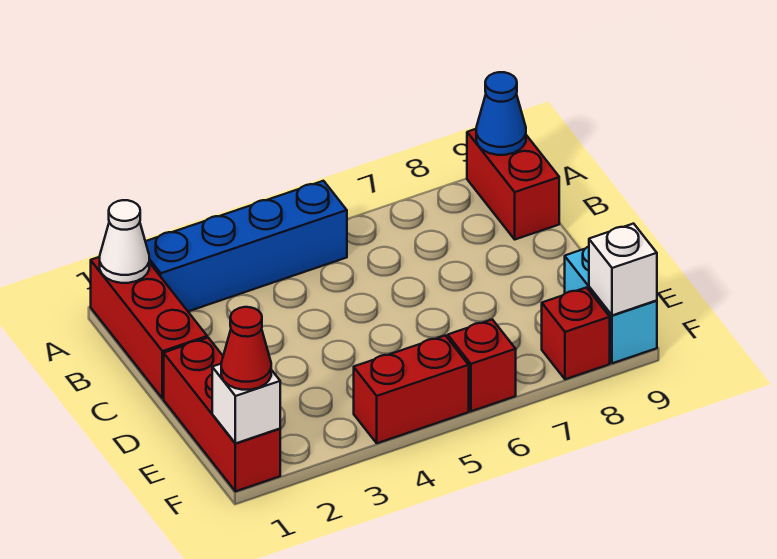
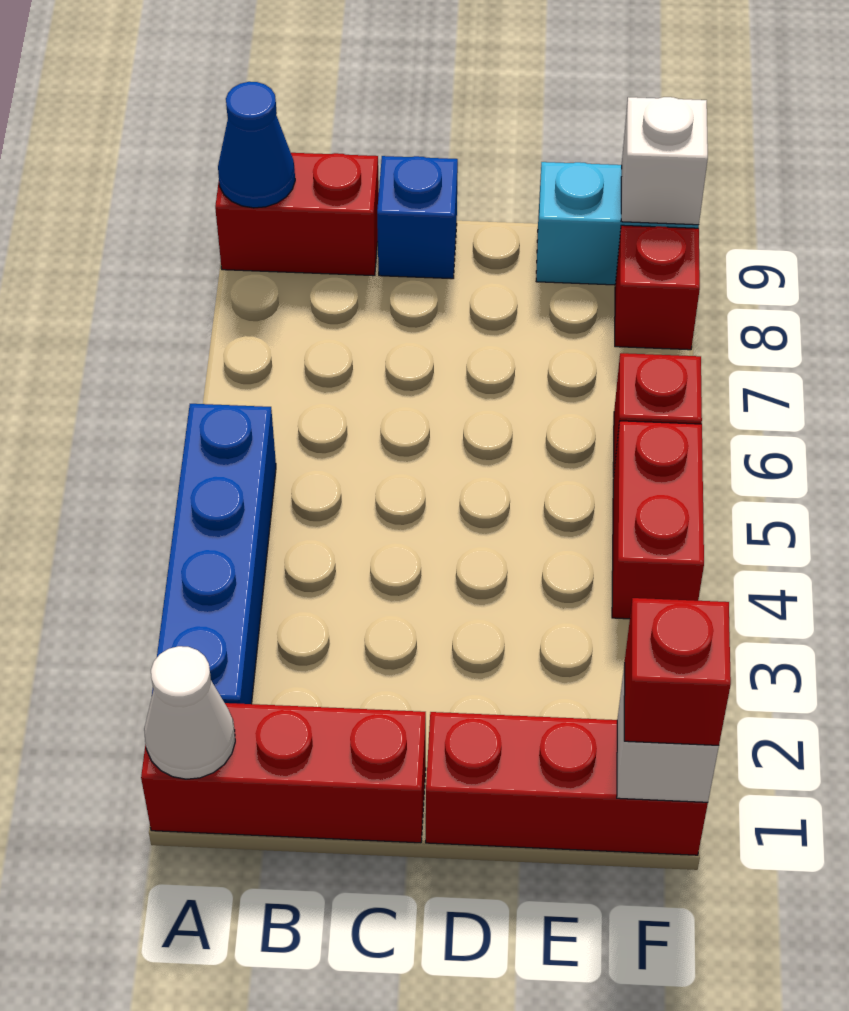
none -> blue brick C9 level 1
red cone F1 level 3 -> red brick F1 level 3

